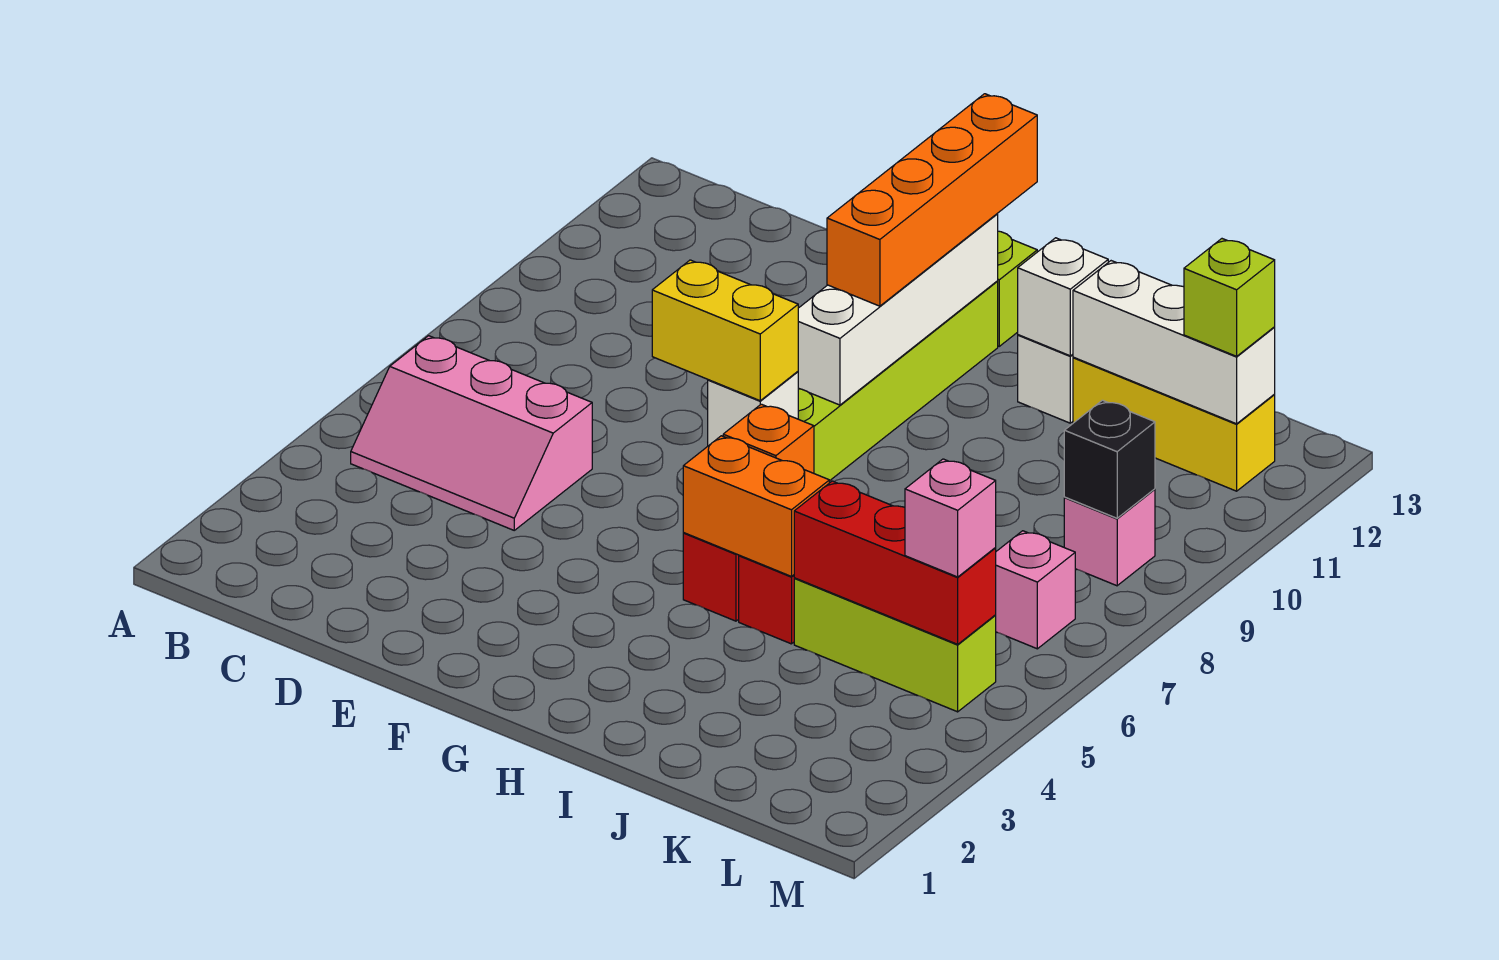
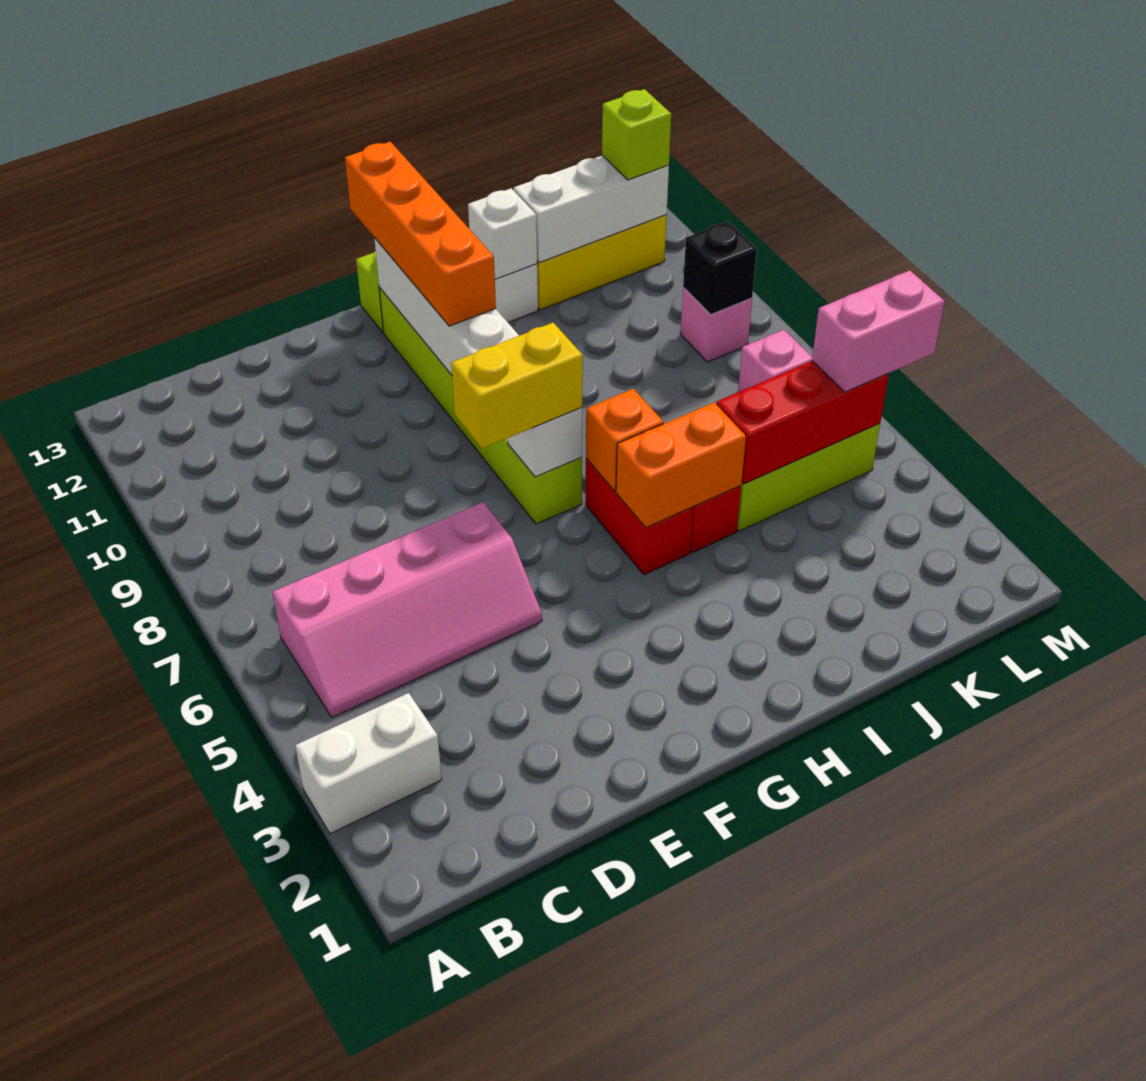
none -> white brick A3:B3 level 1
pink slope B5:D6 level 1 top 6 -> pink slope B5:E6 level 1 top 6
pink brick L5 level 3 -> pink brick L5:M5 level 3

